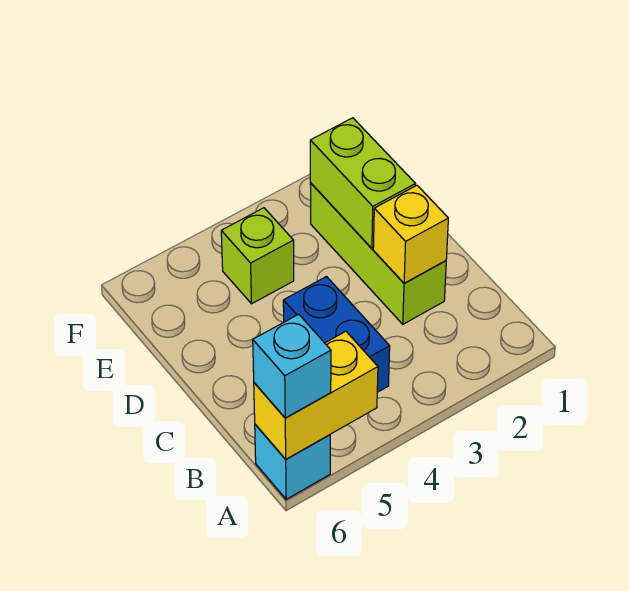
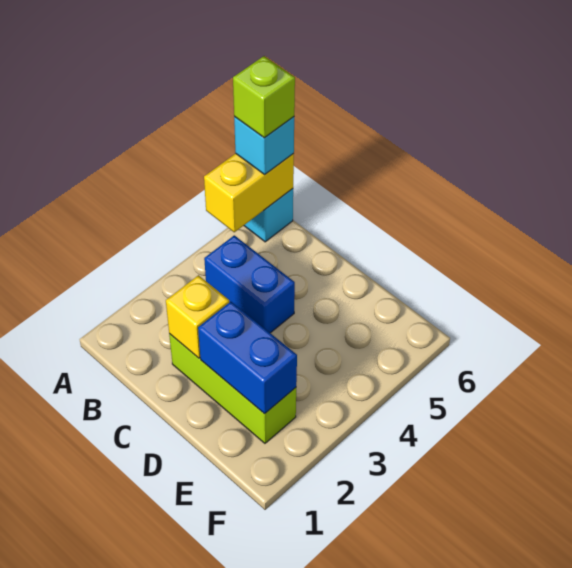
lime brick D2:E2 level 2 -> blue brick D2:E2 level 2
lime brick E4 level 1 -> lime brick A6 level 4

